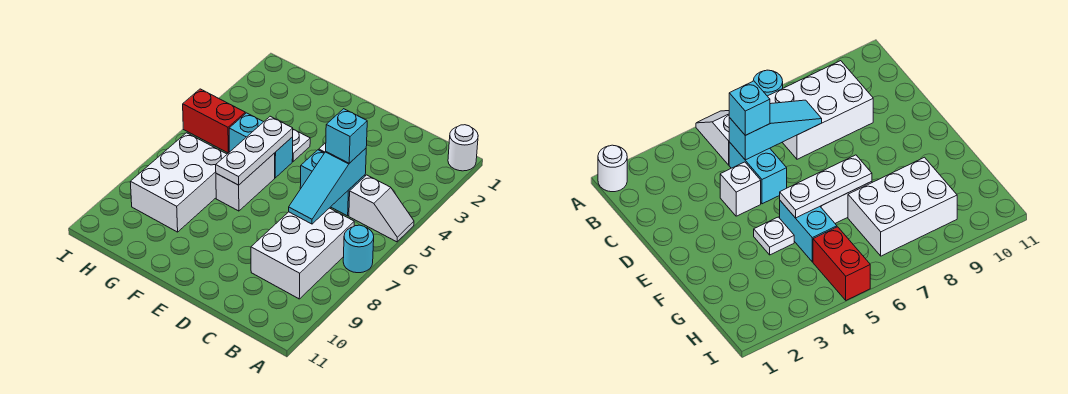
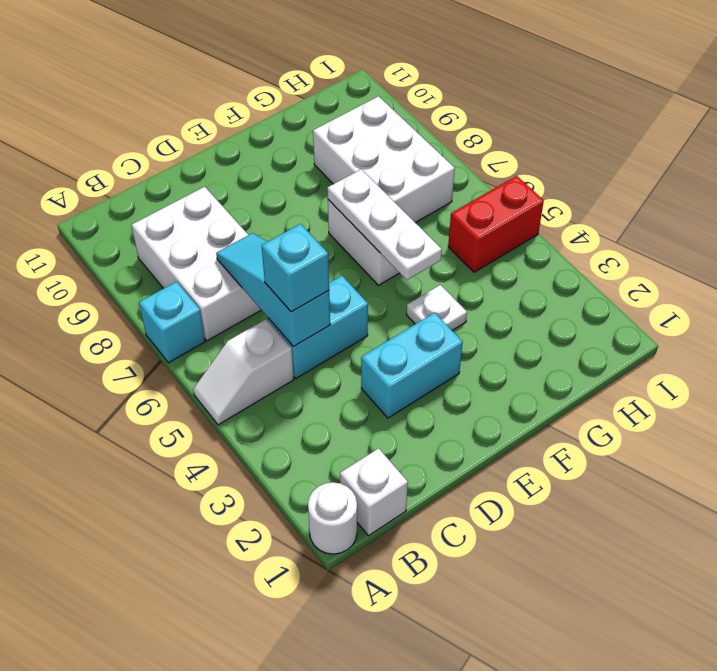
cyan round brick A7 level 1 -> cyan brick A7 level 1
white brick D4 level 1 -> white brick B1 level 1
cyan brick F5:G5 level 1 -> cyan brick D3:E3 level 1

